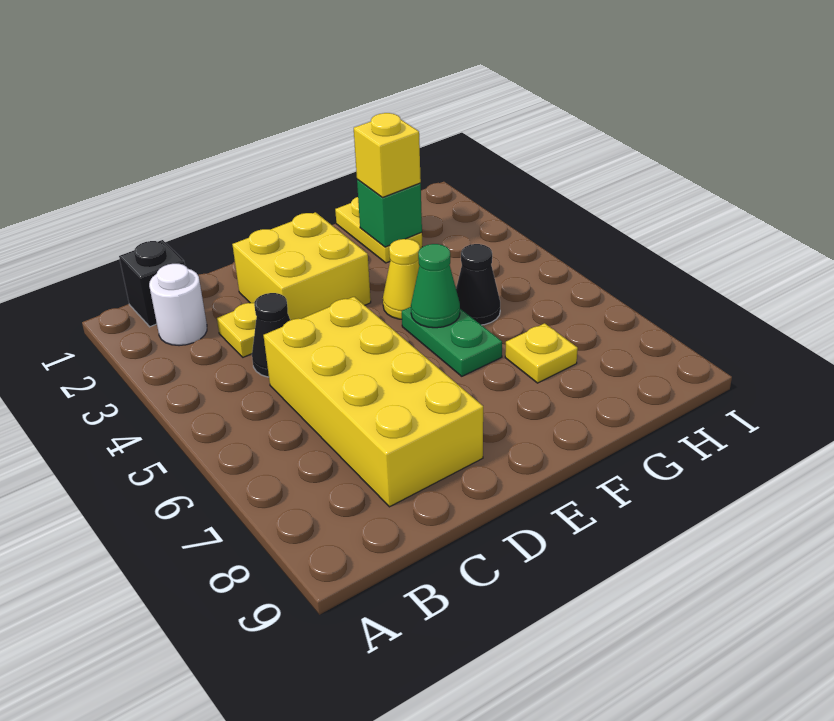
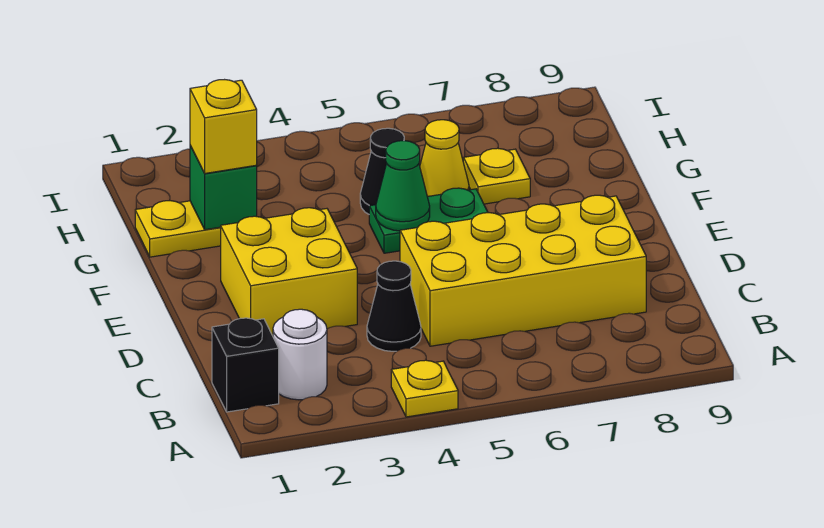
yellow plate C3 level 1 -> yellow plate A4 level 1
yellow cone F4 level 1 -> yellow cone G6 level 1

